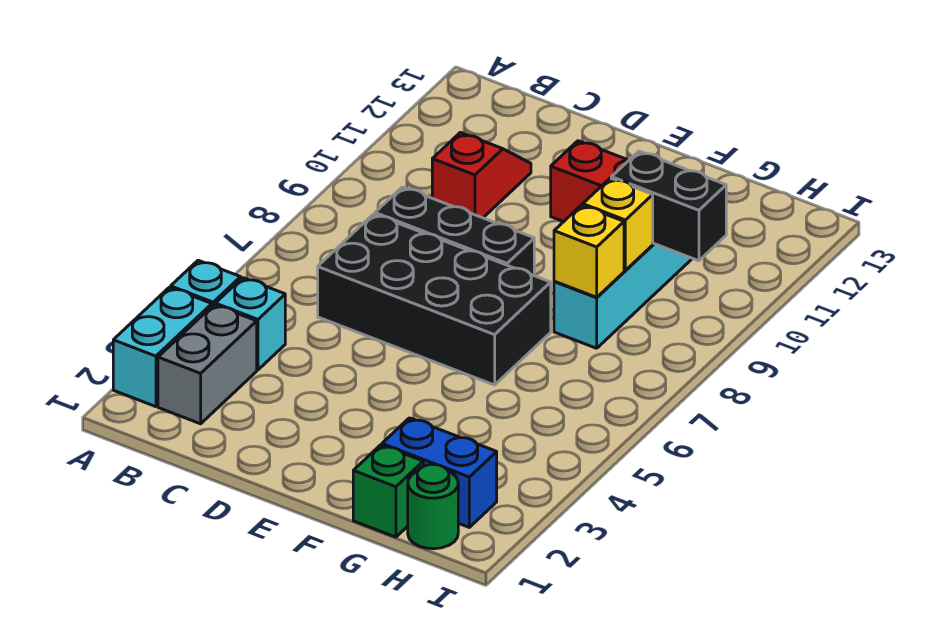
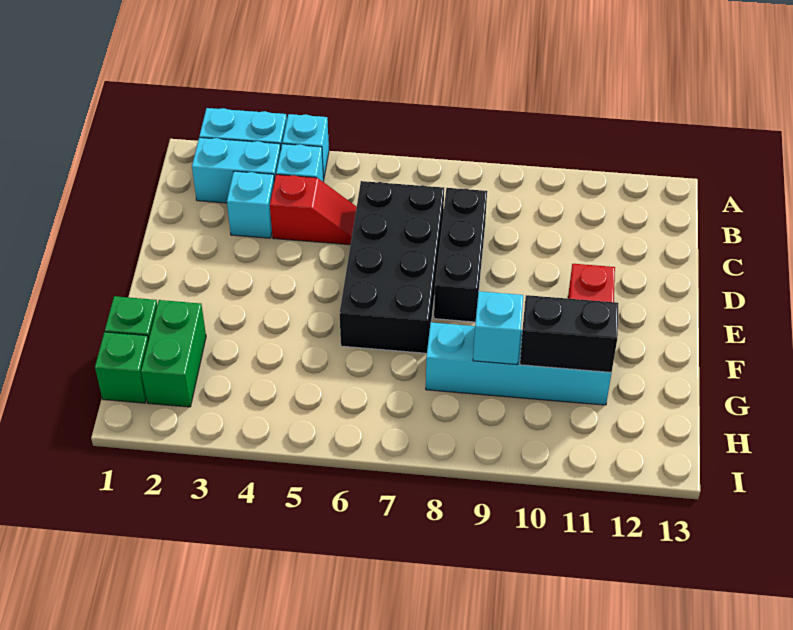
grey brick B2:B3 level 1 -> cyan brick B2:B3 level 1
none -> cyan brick C3 level 1
red slope C10:C11 level 1 top 10 -> red slope C4:C5 level 1 top 4
blue brick G2:H2 level 1 -> green brick G2:H2 level 1
yellow brick G8 level 2 -> none
yellow brick G9 level 2 -> cyan brick G9 level 2
black brick G10:H10 level 2 -> black brick G10:G11 level 2
green round brick H1 level 1 -> green brick H1 level 1

